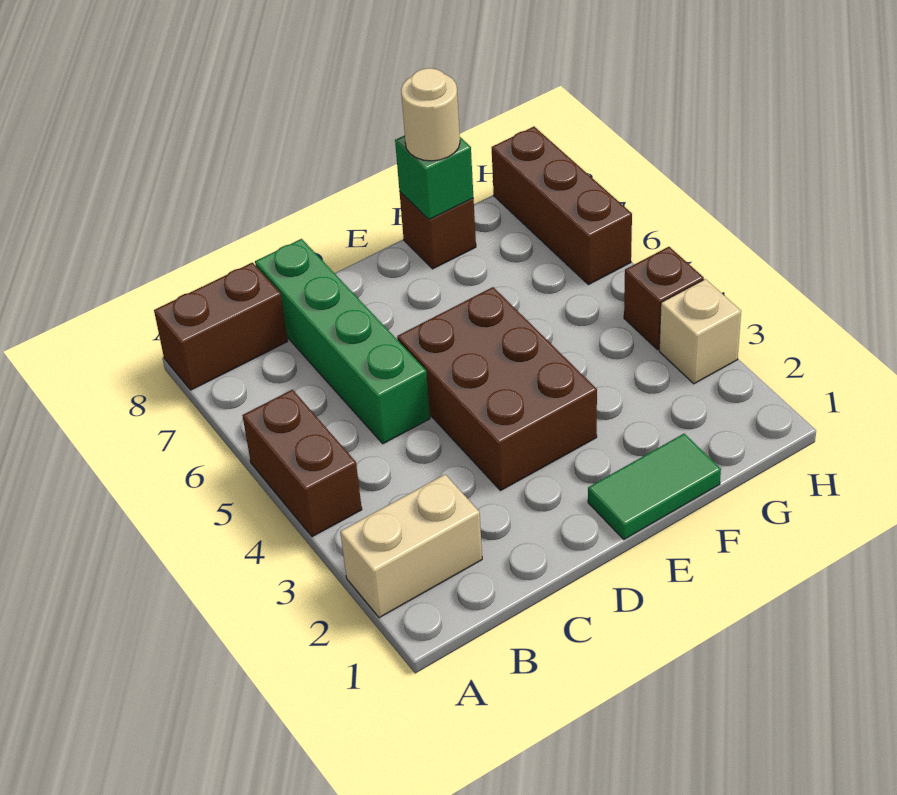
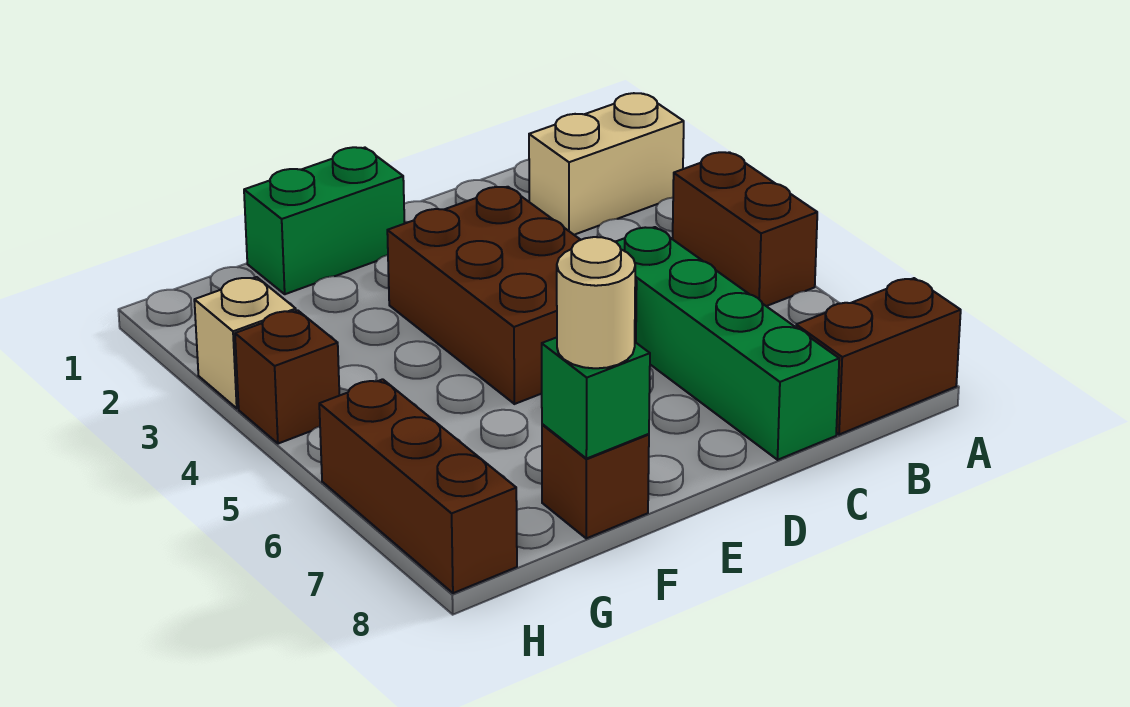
green tile E1:F1 level 1 -> green brick E1:F1 level 1

